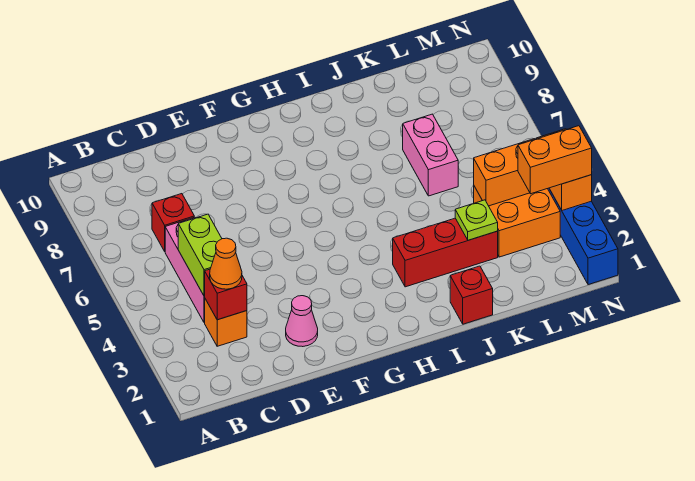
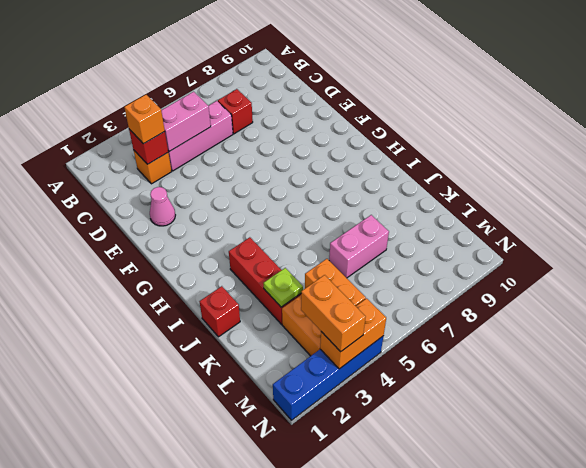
orange cone C3 level 3 -> orange brick C3 level 3
lime brick C4:C5 level 2 -> pink brick C4:C5 level 2

